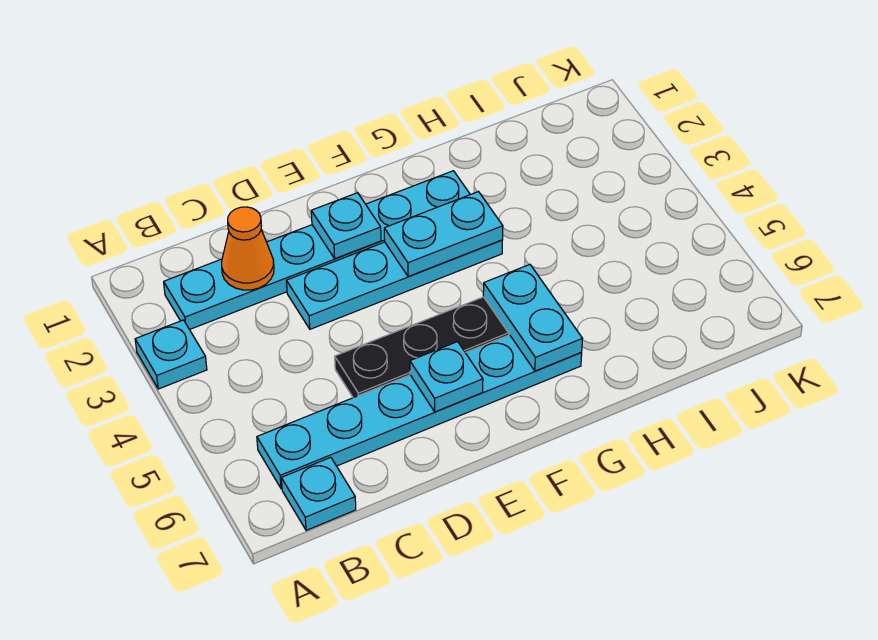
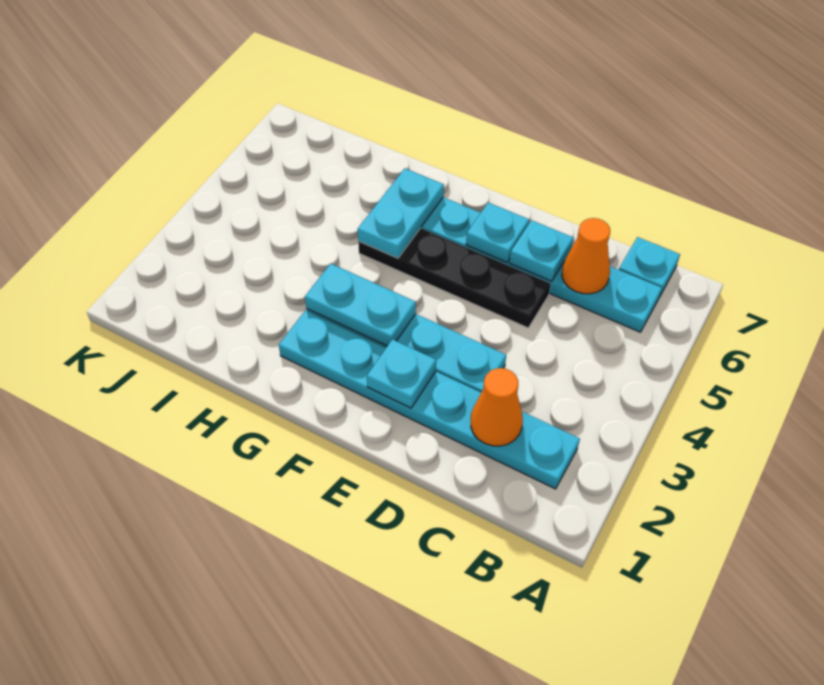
cyan plate A3 level 1 -> cyan plate D6 level 2
none -> orange cone C6 level 2

